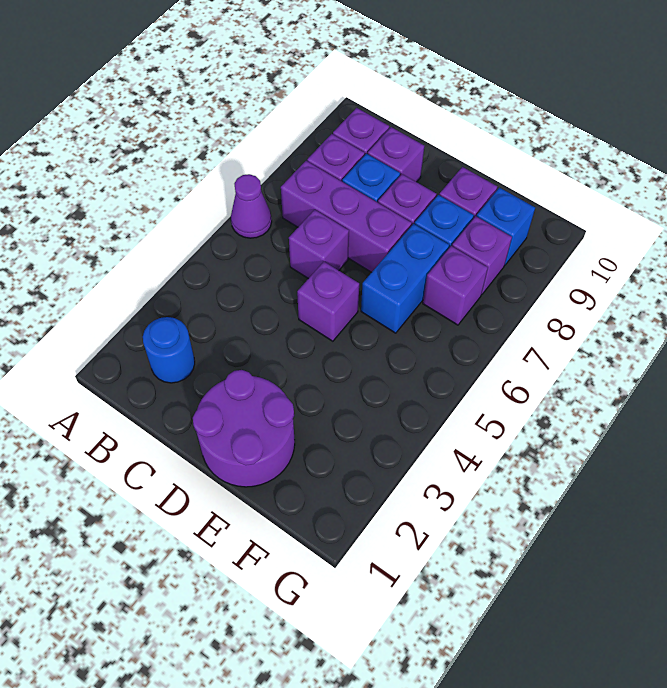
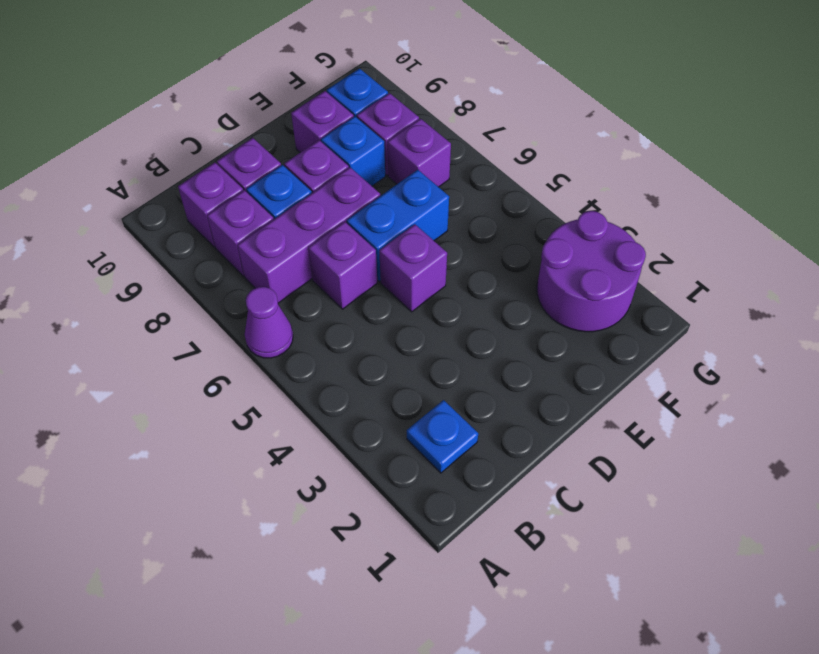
blue round brick B2 level 1 -> blue plate B2 level 1
purple round brick D1:E2 level 1 -> purple round brick F2:G3 level 1
blue brick E6:E7 level 1 -> blue brick D6:E6 level 1

